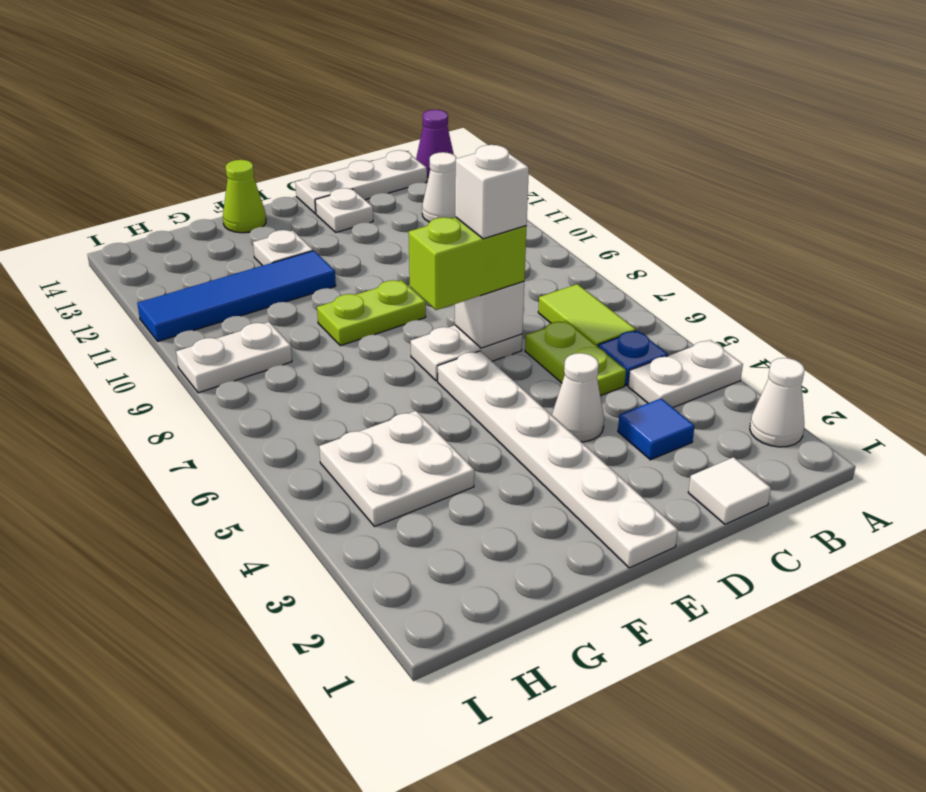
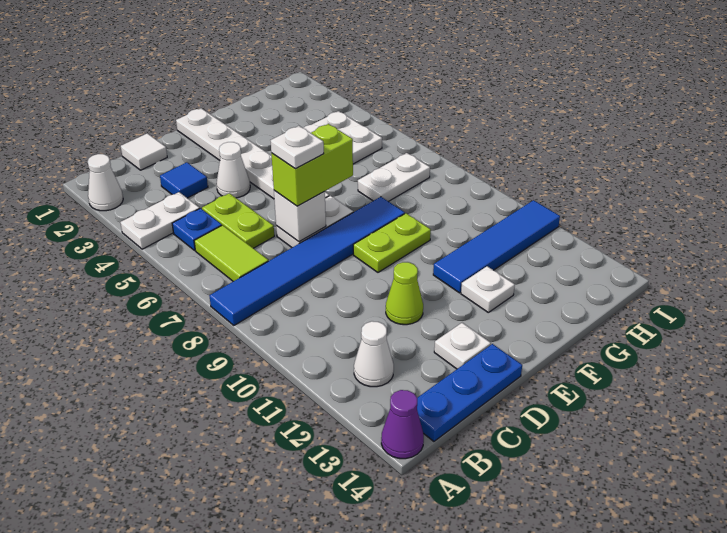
none -> blue tile A8:F8 level 1
white plate B14:D14 level 1 -> blue plate B14:D14 level 1
white brick D7 level 4 -> white plate D7 level 4
lime cone F14 level 1 -> lime cone D11 level 1
white plate H9:I9 level 1 -> white plate G7:H7 level 1

